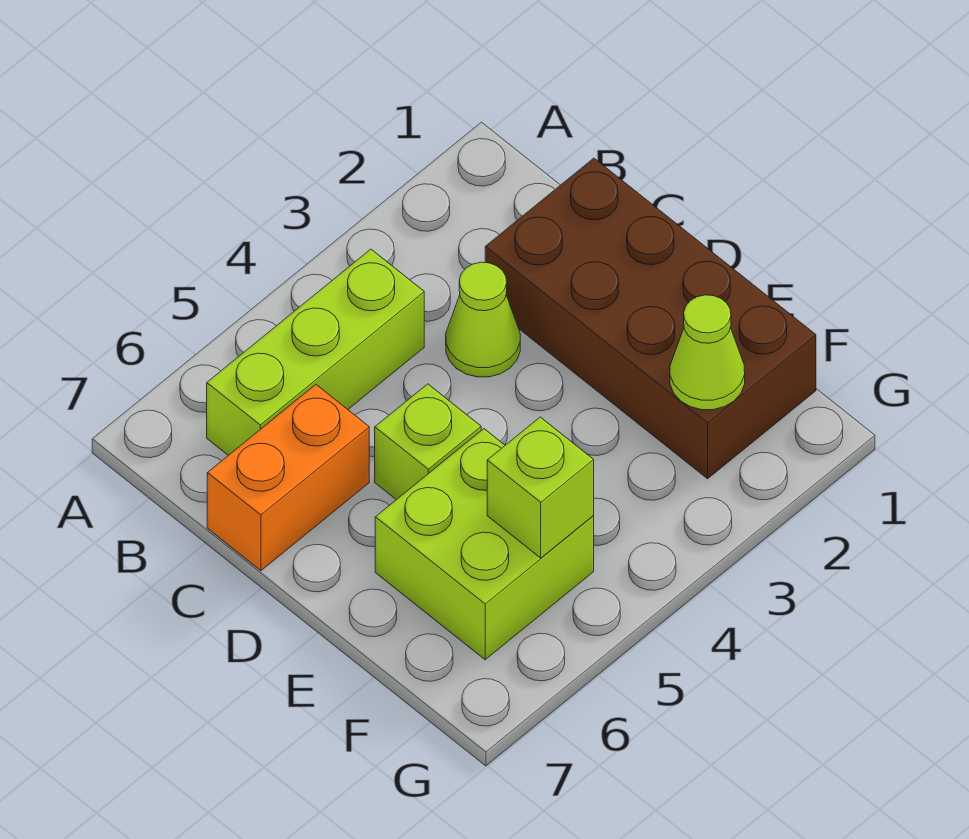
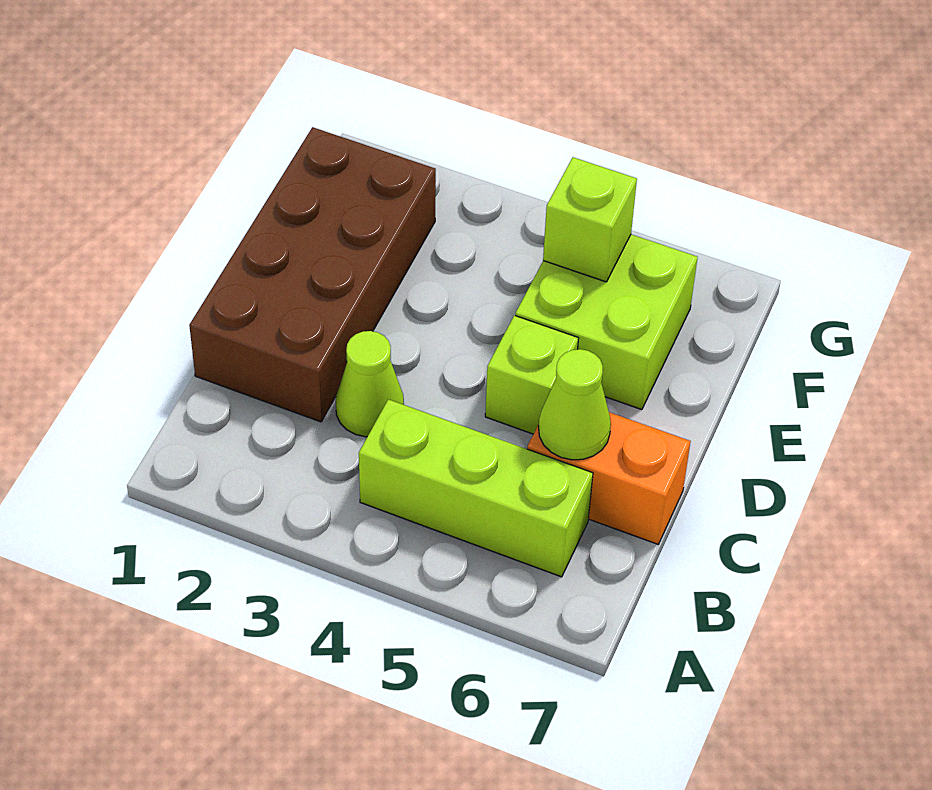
lime cone F2 level 2 -> lime cone C6 level 2

